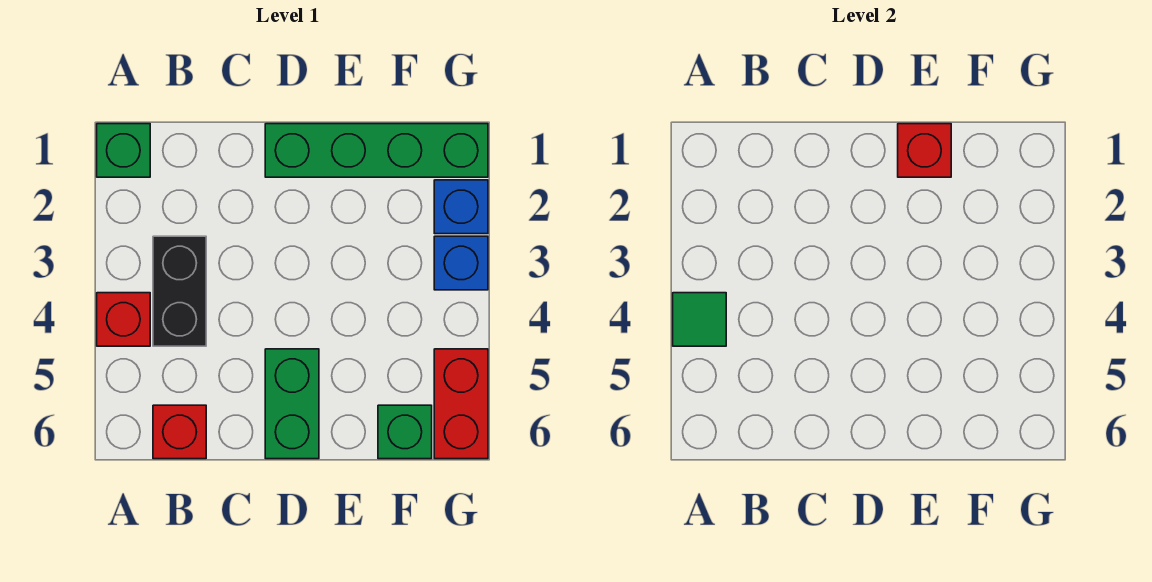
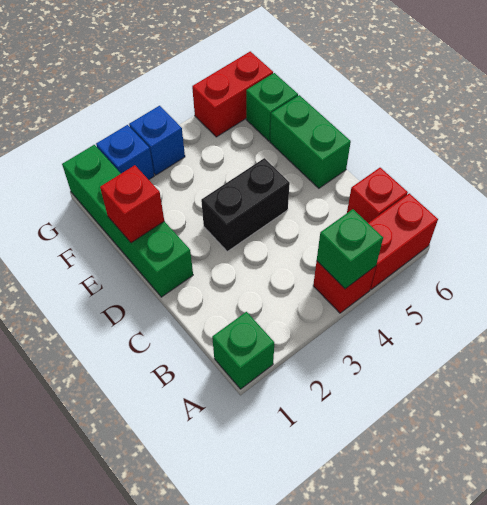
green tile A4 level 2 -> green brick A4 level 2
none -> red brick A5:A6 level 1
black brick B3:B4 level 1 -> black brick D3:D4 level 1
green brick D5:D6 level 1 -> green brick D6:E6 level 1

